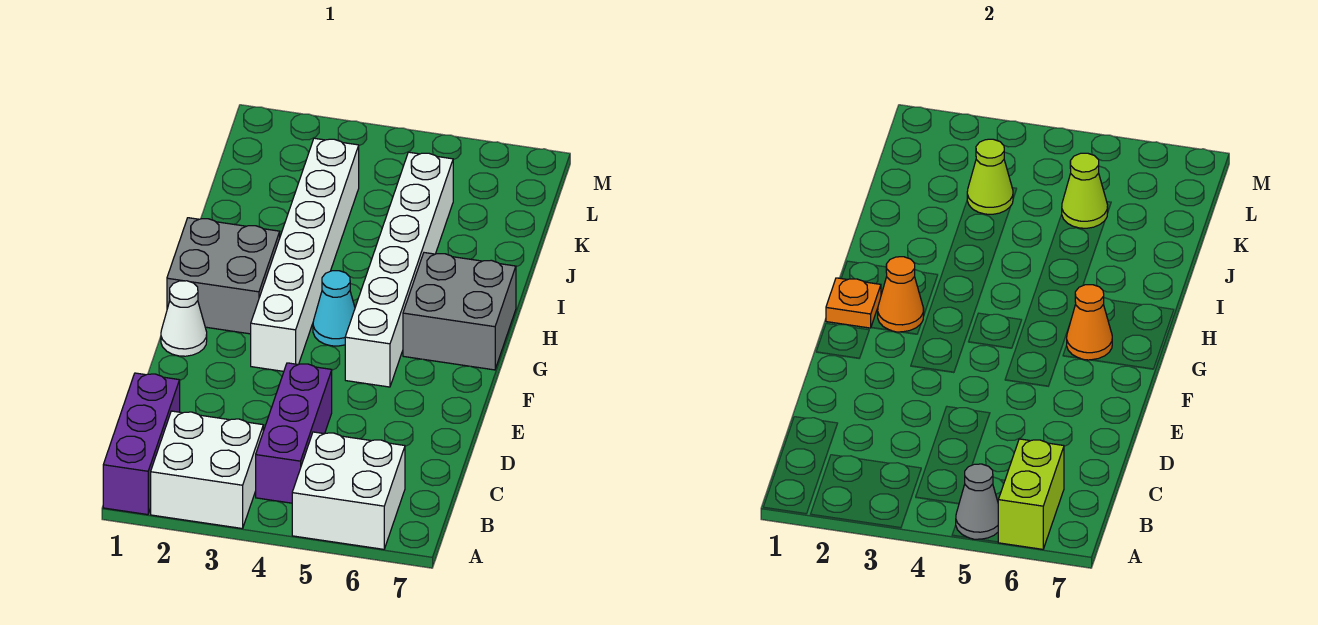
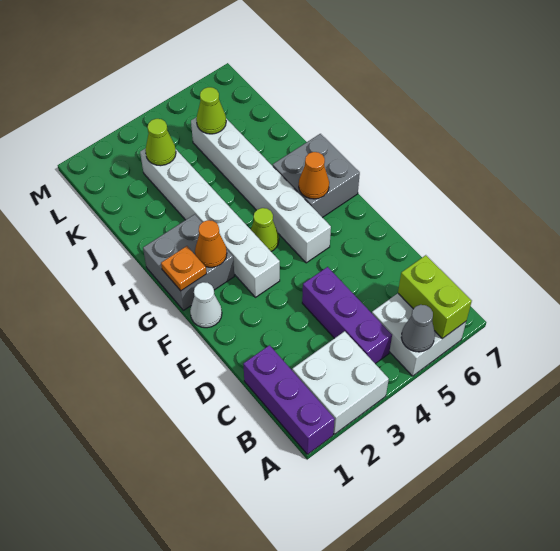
cyan cone G4 level 1 -> lime cone G4 level 1

